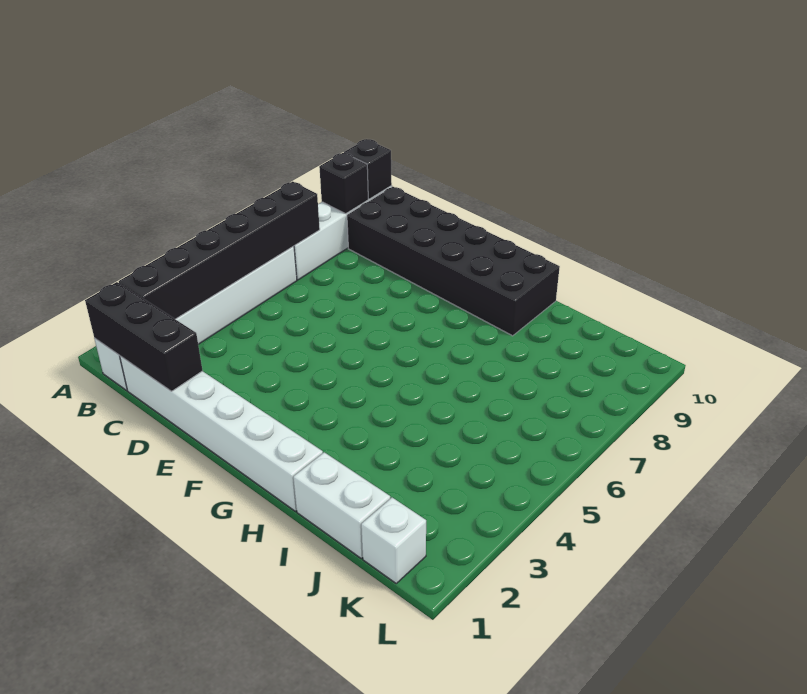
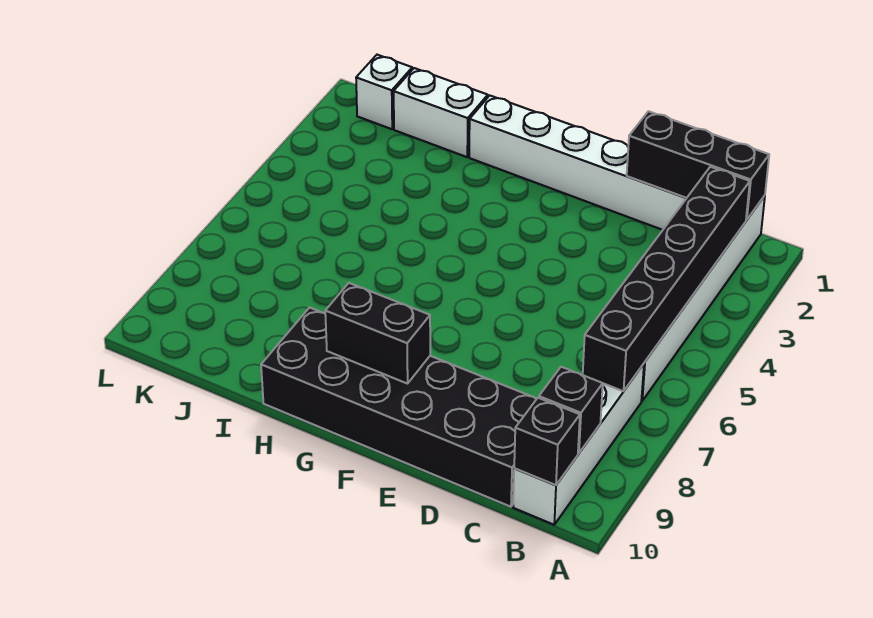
none -> black brick F9:G9 level 2

